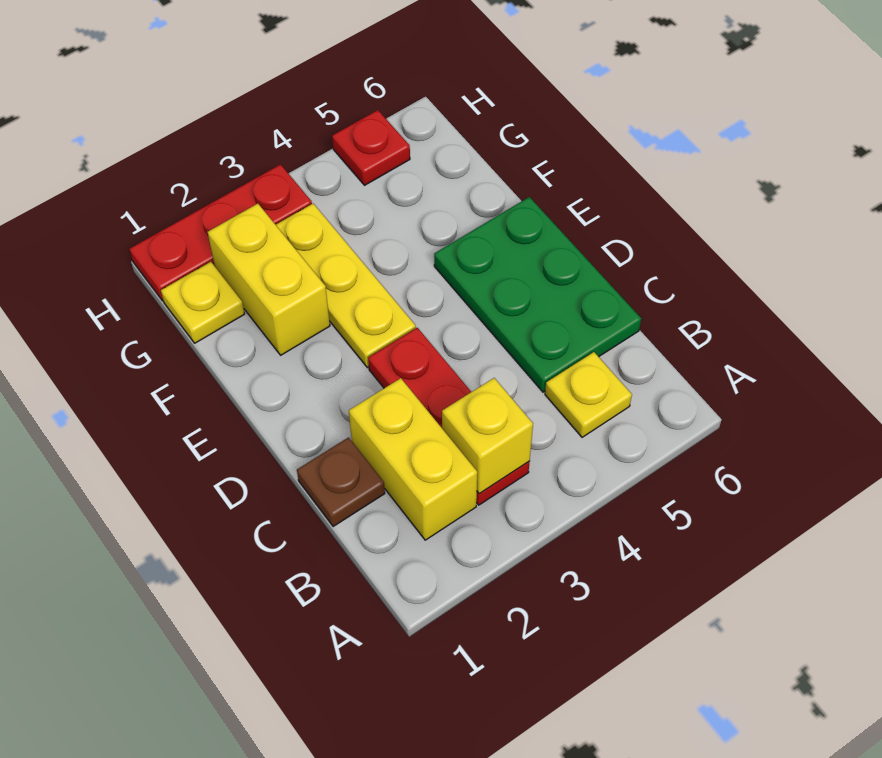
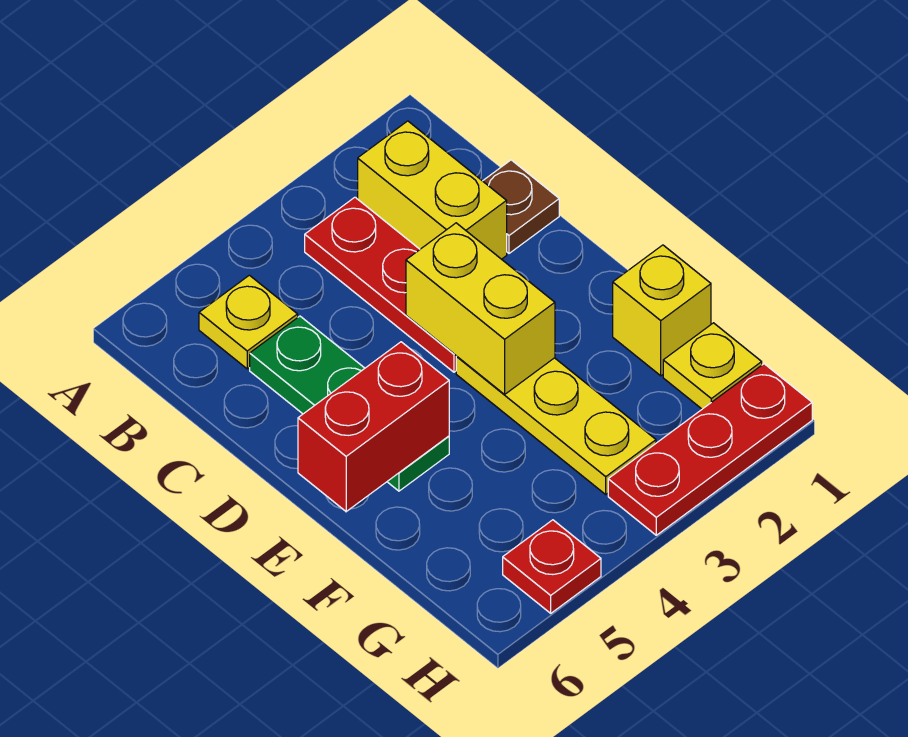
yellow brick B3 level 2 -> yellow brick F1 level 1
green plate C5:E6 level 1 -> green plate C5:E5 level 1
none -> red brick E5:E6 level 2
yellow brick F2:G2 level 1 -> yellow brick D3:E3 level 2

